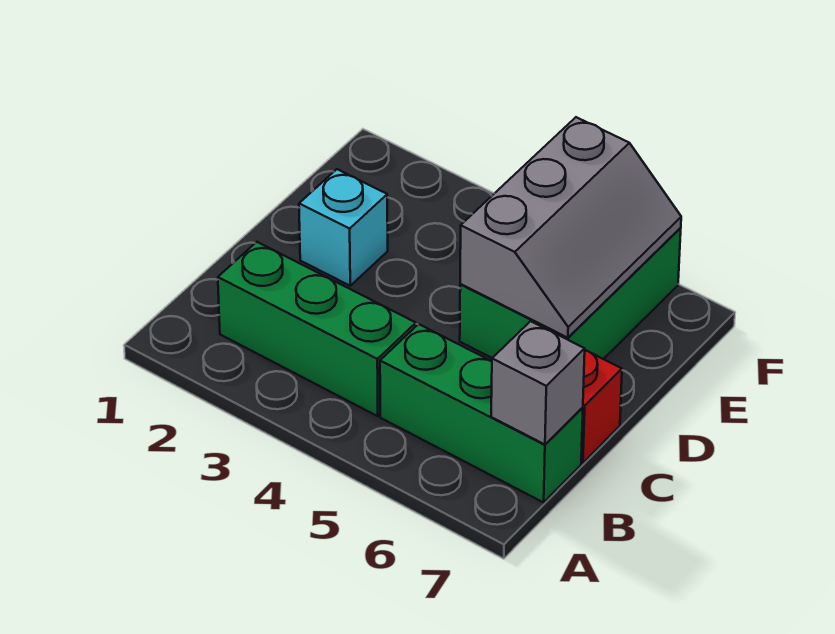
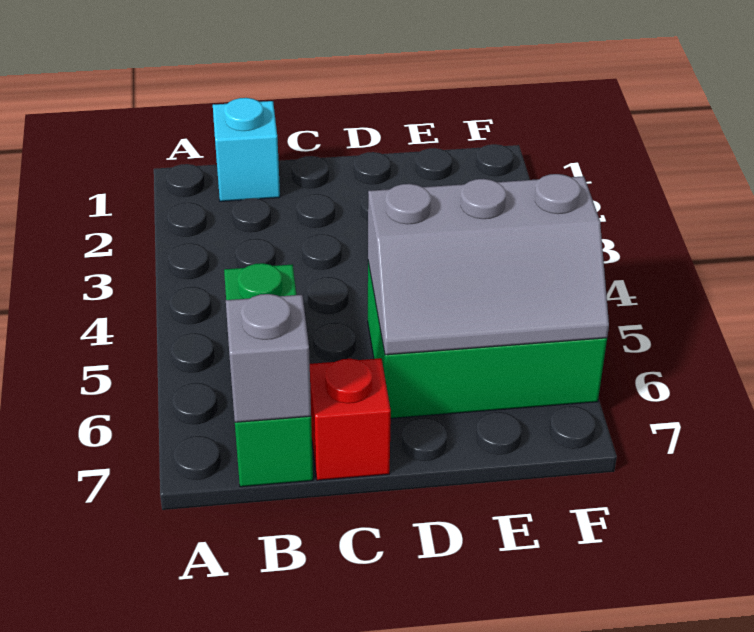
green brick B2:B4 level 1 -> none
cyan brick D2 level 1 -> cyan brick B1 level 1

